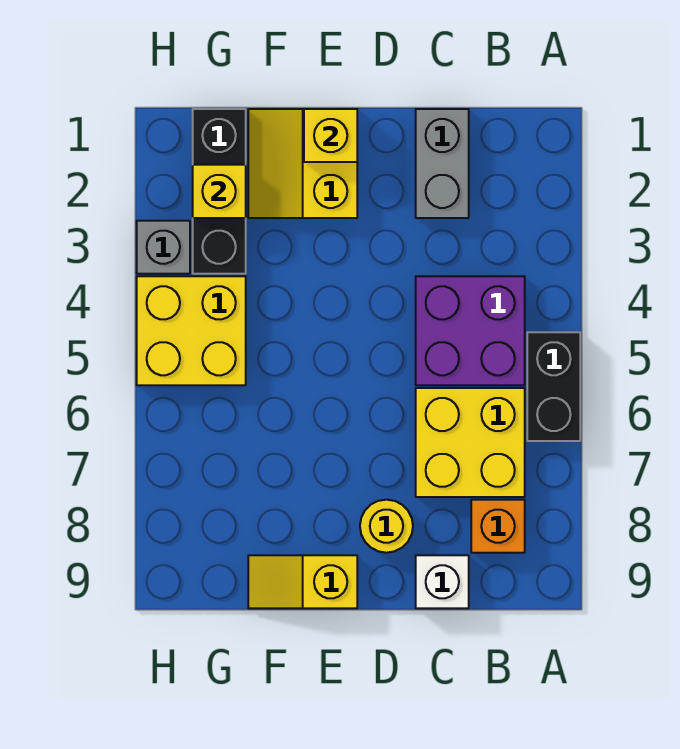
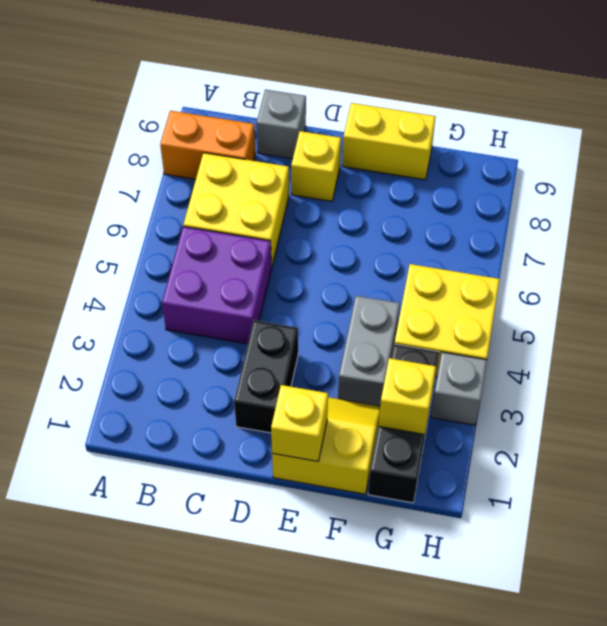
black brick A5:A6 level 1 -> black brick D2:D3 level 1
orange brick B8 level 1 -> orange brick A8:B8 level 1
grey brick C1:C2 level 1 -> grey brick F3:F4 level 1
white brick C9 level 1 -> grey brick C9 level 1
yellow round brick D8 level 1 -> yellow brick D8 level 1
yellow slope E1:F2 level 1 top E -> yellow slope E1:F2 level 1 top 1
yellow slope E9:F9 level 1 top E -> yellow brick E9:F9 level 1

